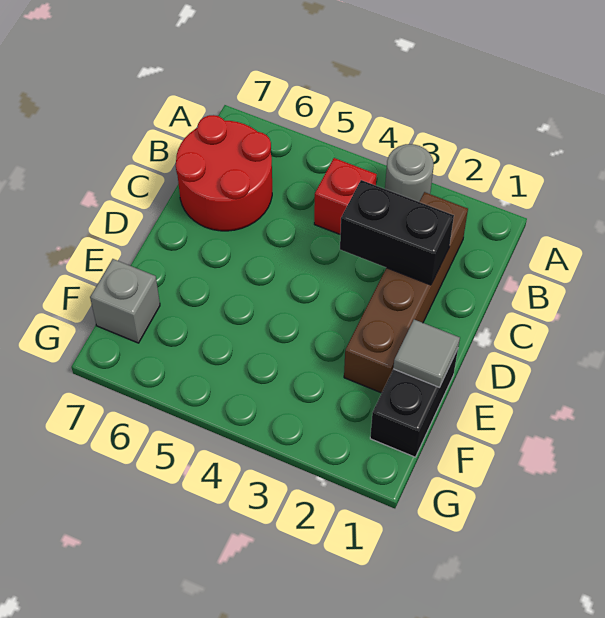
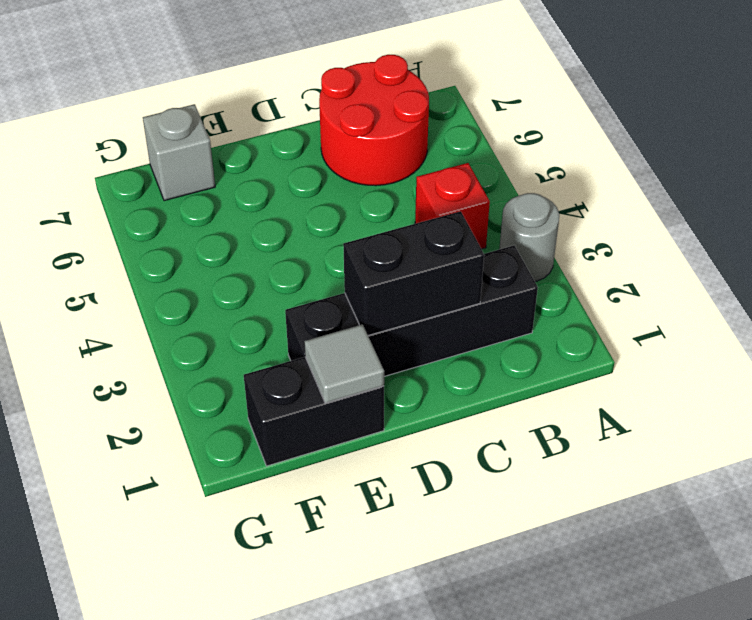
brown brick B2:E2 level 1 -> black brick B2:E2 level 1
black brick C2:C3 level 2 -> black brick C2:D2 level 2

